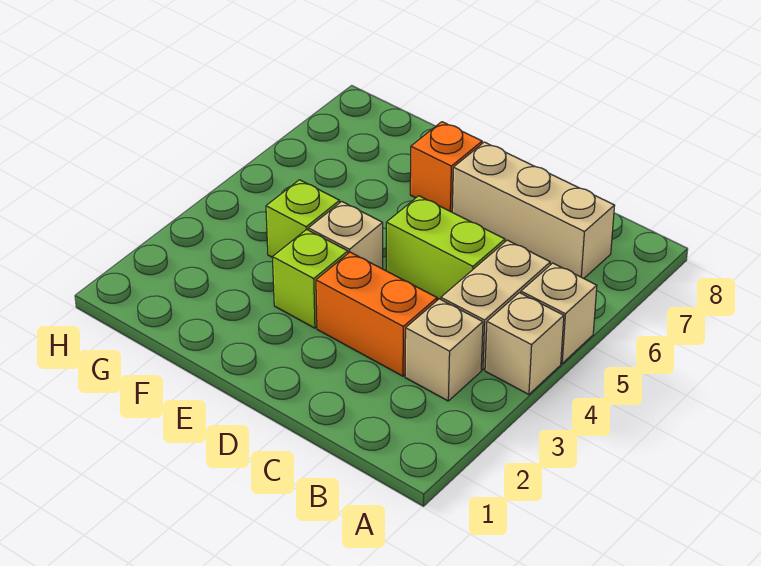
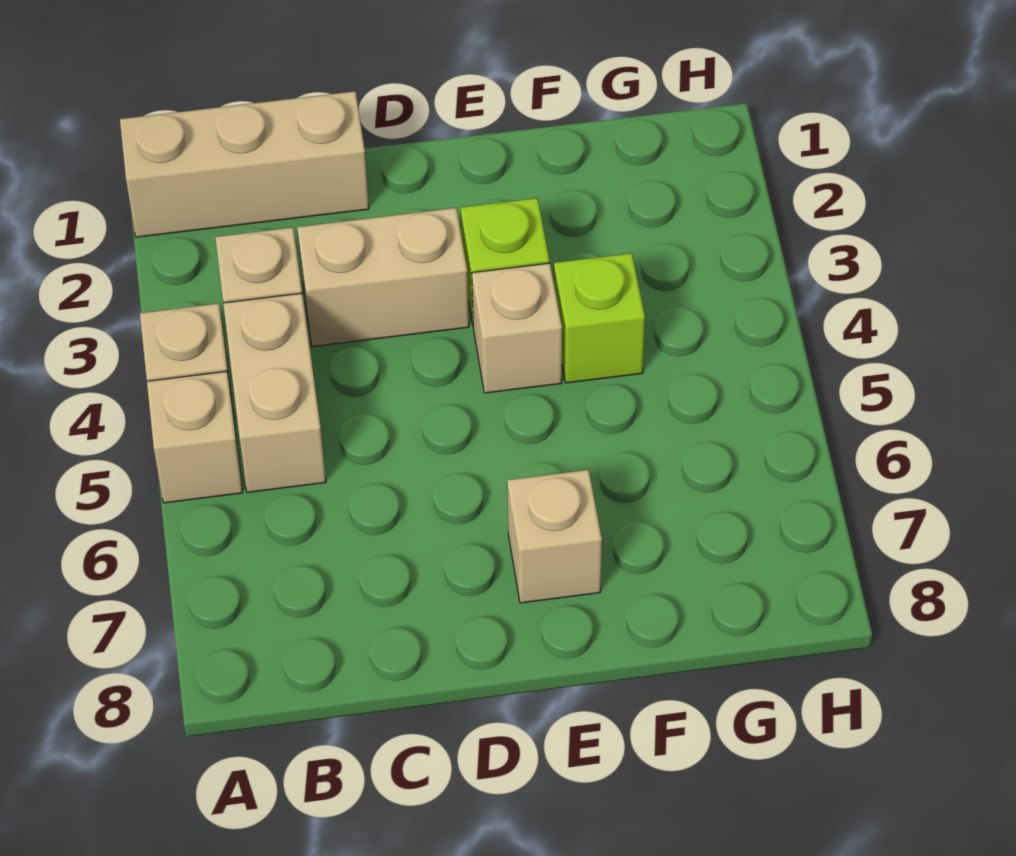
tan brick B7:D7 level 1 -> tan brick A1:C1 level 1
orange brick C3:D3 level 1 -> tan brick C3:D3 level 1
lime brick C5:D5 level 1 -> none
orange brick E7 level 1 -> tan brick E7 level 1

